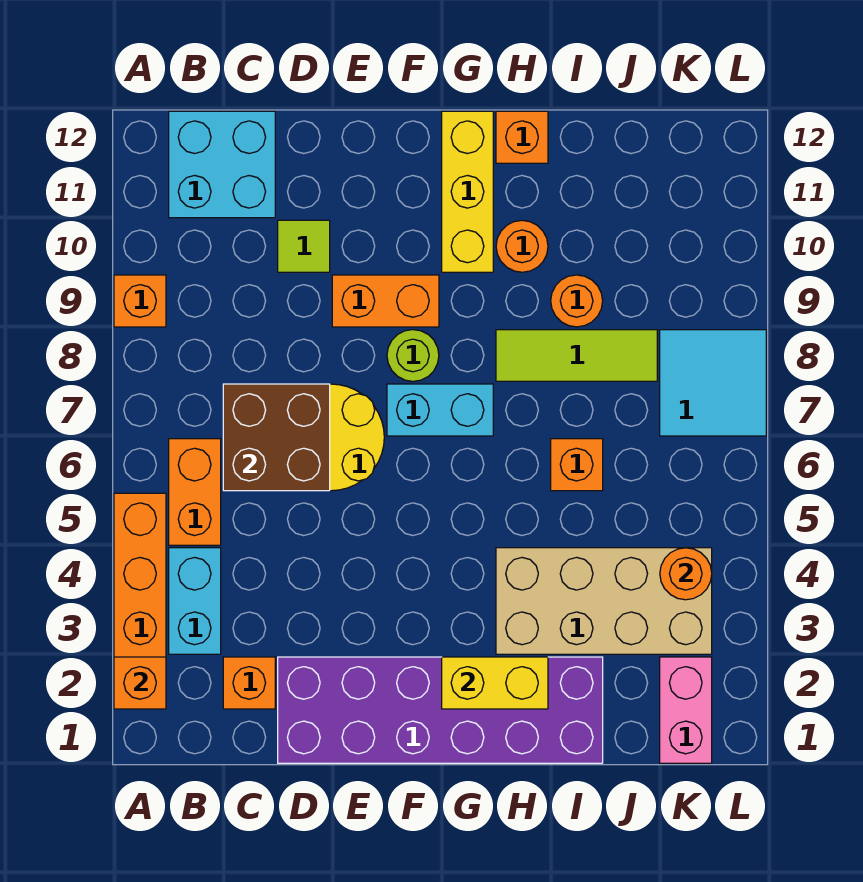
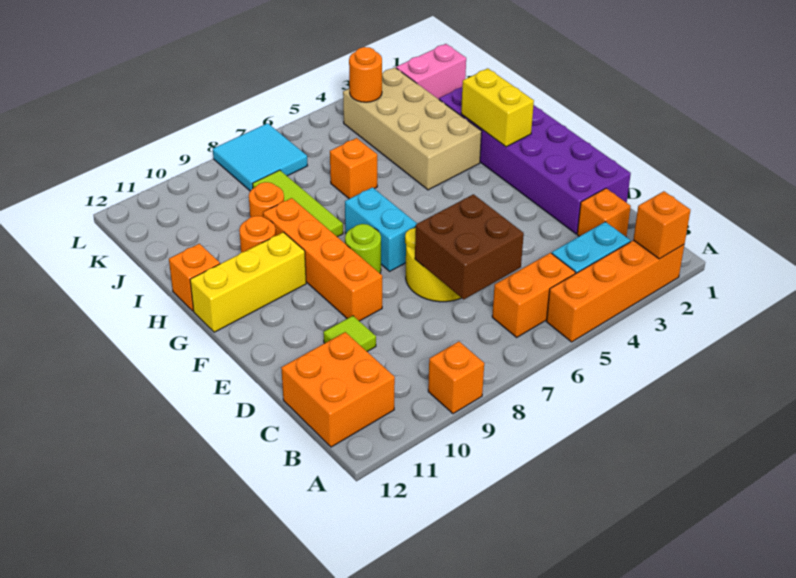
cyan brick B11:C12 level 1 -> orange brick B11:C12 level 1
orange brick E9:F9 level 1 -> orange brick E9:H9 level 1

